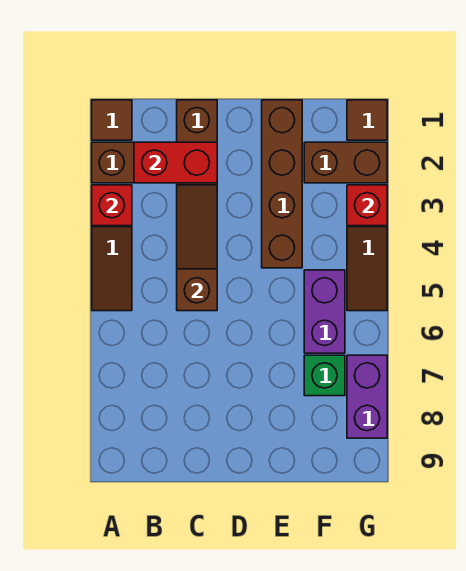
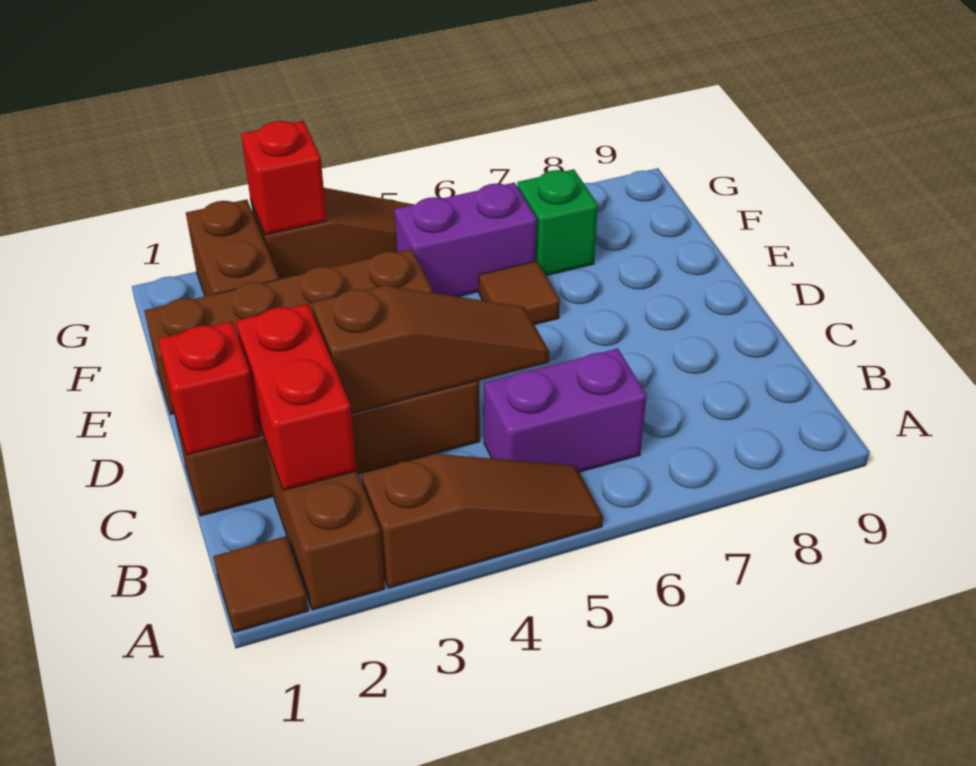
red brick A3 level 2 -> red brick C1 level 2
brown slope C3:C5 level 2 top 5 -> brown slope C3:C5 level 2 top 3
brown tile G1 level 1 -> brown tile E6 level 1
purple brick G7:G8 level 1 -> purple brick B5:B6 level 1

